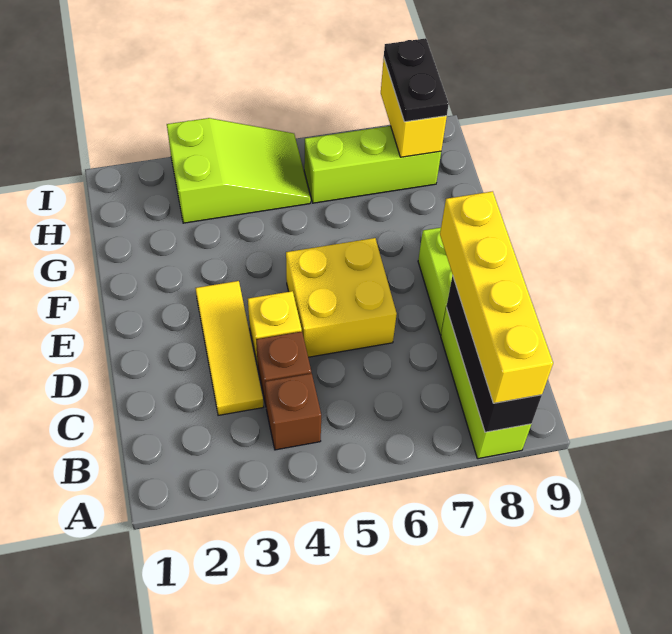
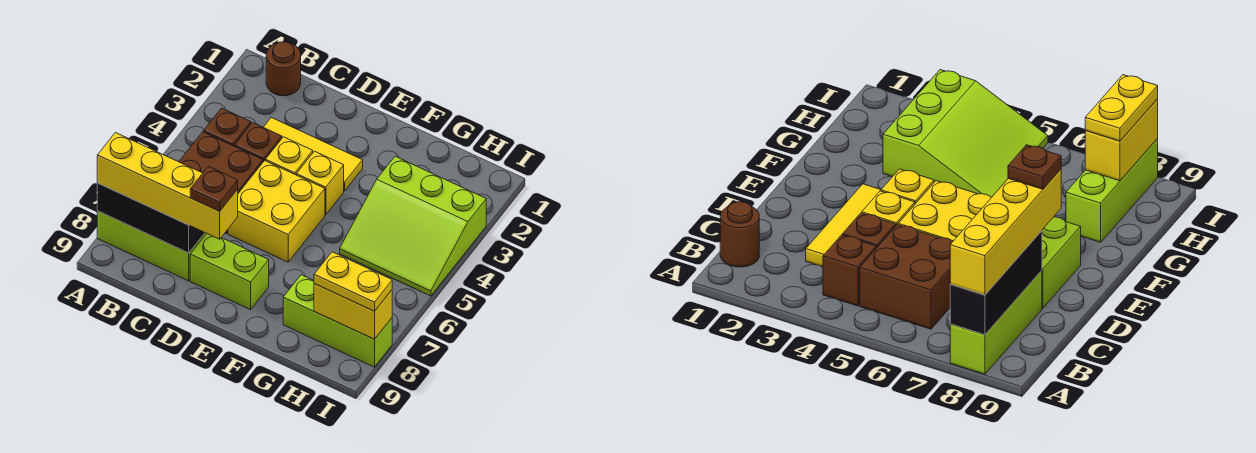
none -> brown round brick B1 level 1
none -> brown brick B5:C6 level 1
none -> brown plate D8 level 4
none -> yellow brick E4 level 1
lime slope H3:I5 level 1 top 3 -> lime slope G3:I5 level 1 top 3
lime brick H6:H8 level 1 -> lime brick G8:I8 level 1
black plate H8:I8 level 3 -> yellow plate H8:I8 level 3

